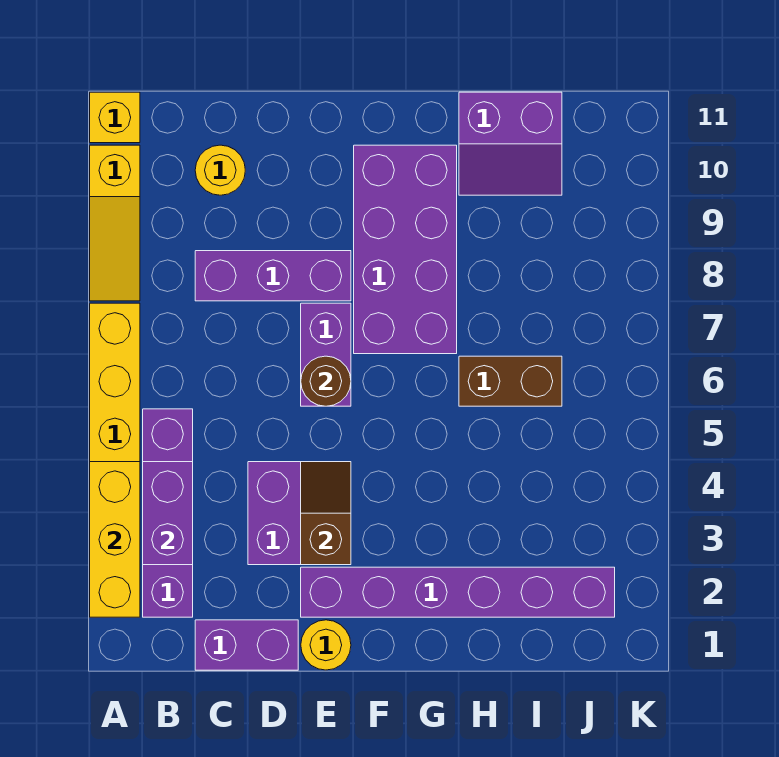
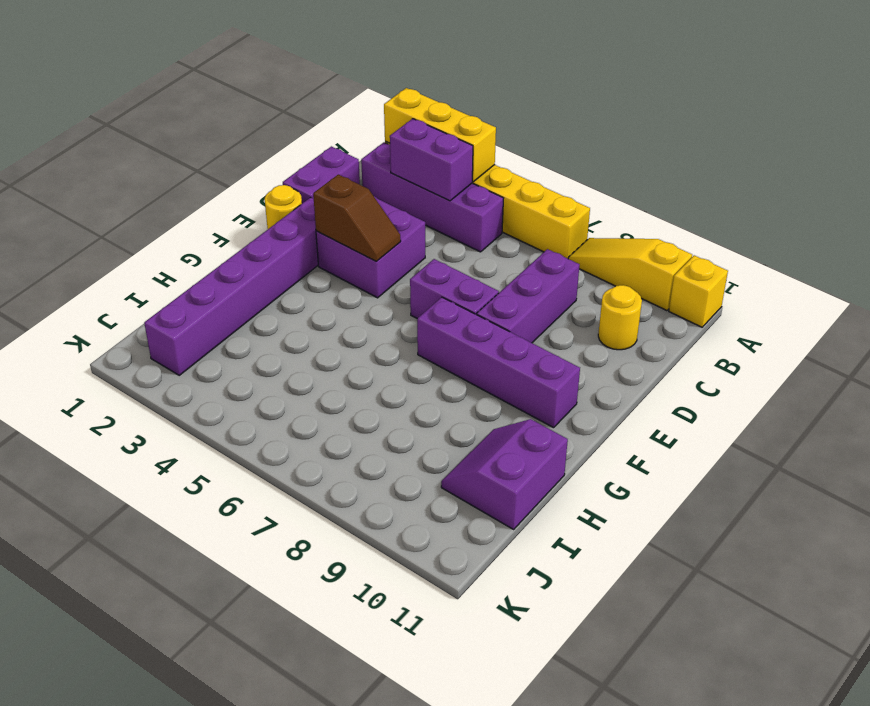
brown round brick E6 level 2 -> none
purple brick F7:G10 level 1 -> purple brick F7:F10 level 1
brown brick H6:I6 level 1 -> none

